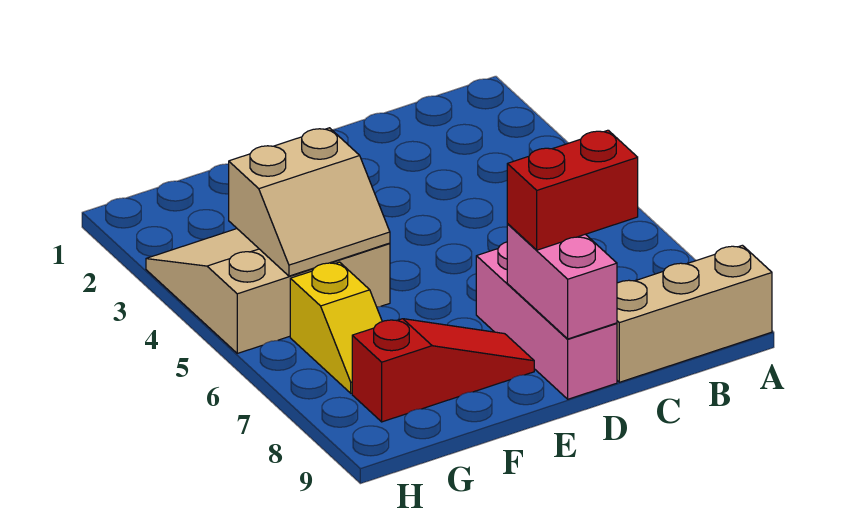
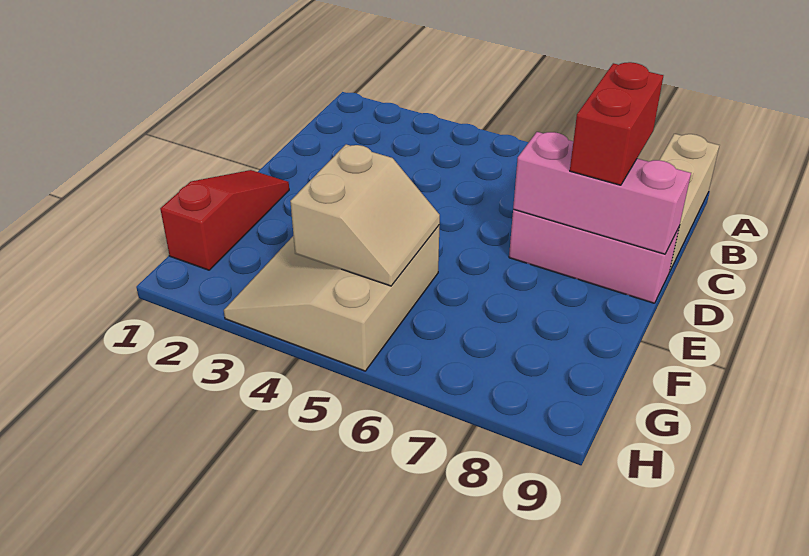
pink brick D8:D9 level 2 -> pink brick D7:D9 level 2
red slope E8:G8 level 1 top G -> red slope E1:G1 level 1 top G
yellow slope G6:G7 level 1 top 6 -> none

